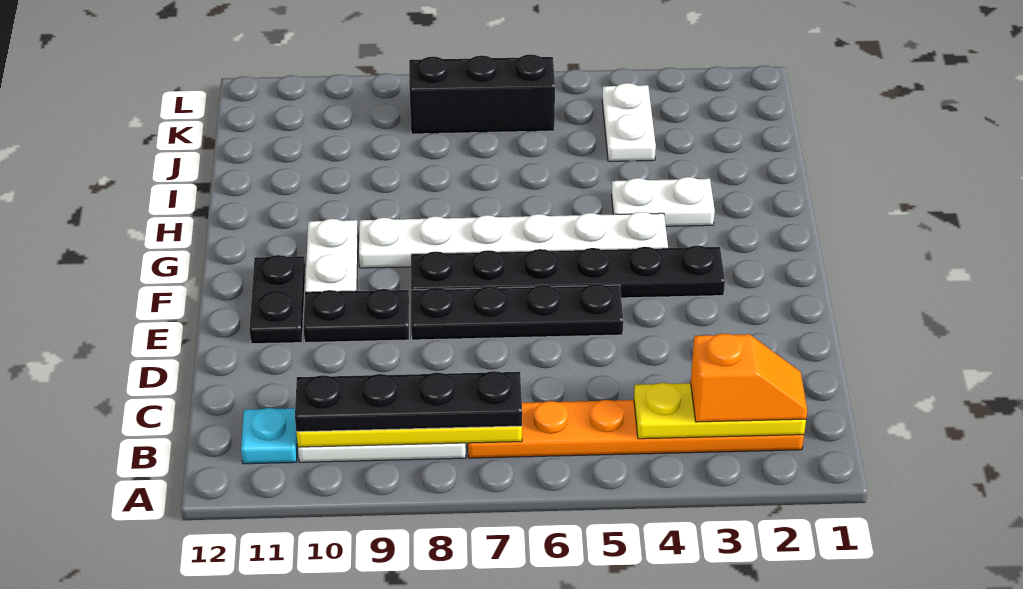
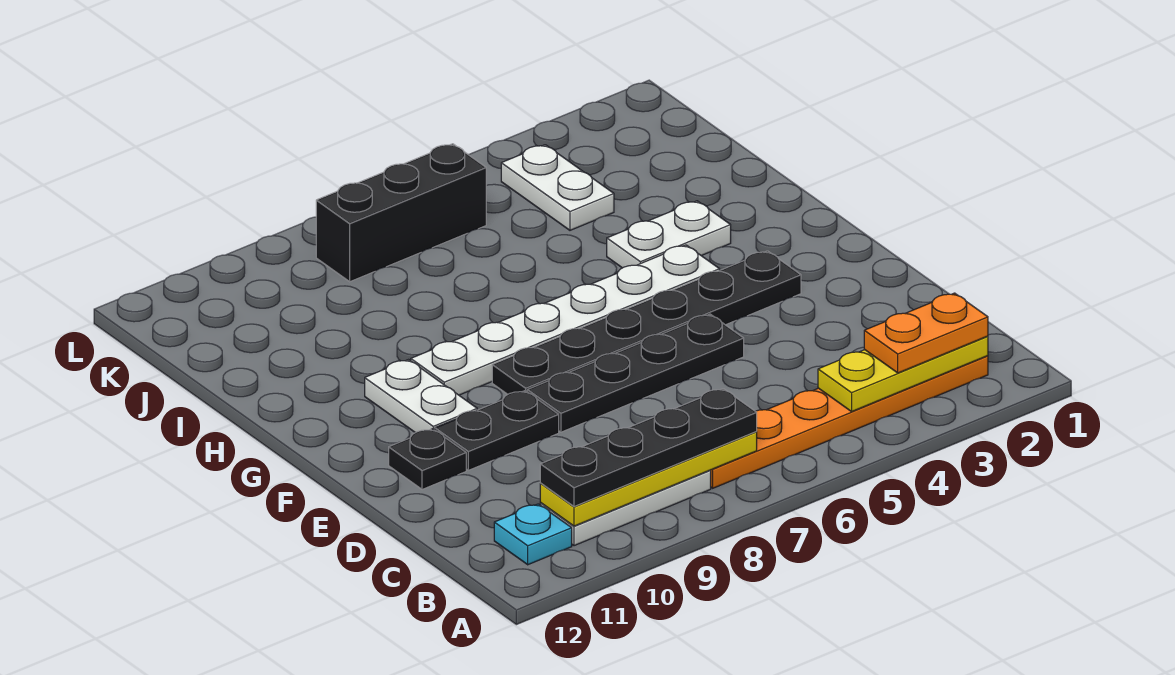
orange slope B2:B3 level 3 top 3 -> orange plate B2:B3 level 3
black plate E11:F11 level 1 -> black plate E11 level 1

